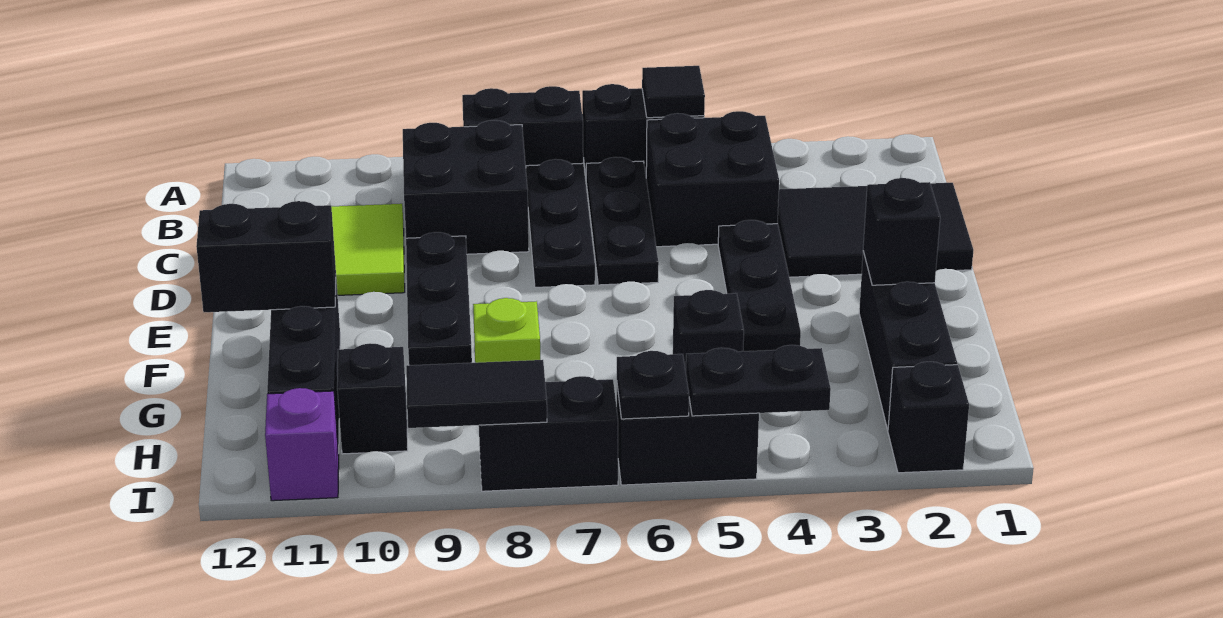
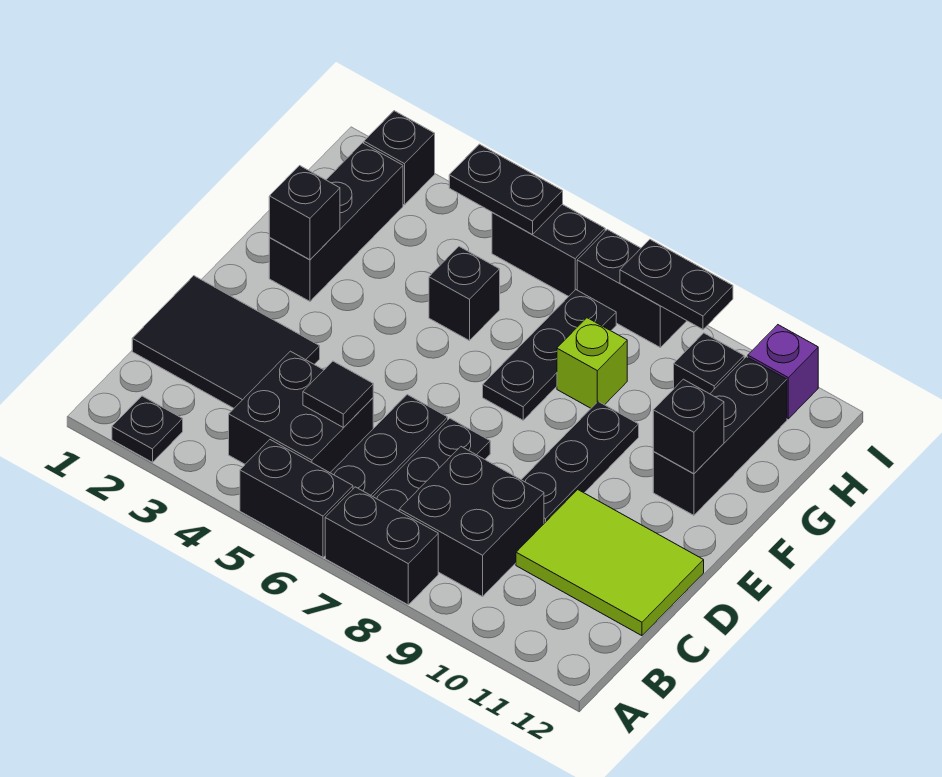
black tile A5 level 2 -> black tile C5 level 2
black plate D4:F4 level 1 -> black plate F7:H7 level 1
black brick F11:F12 level 2 -> black brick F11 level 2
black plate I6 level 2 -> black plate A2 level 1
black tile I8:I9 level 2 -> black plate I8:I9 level 2

